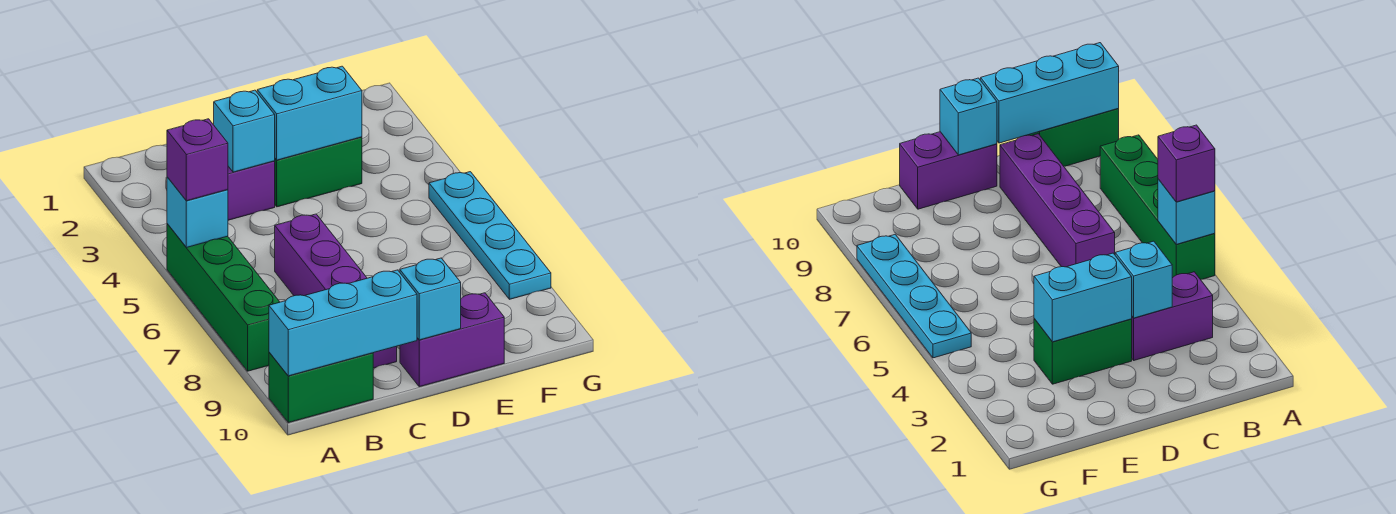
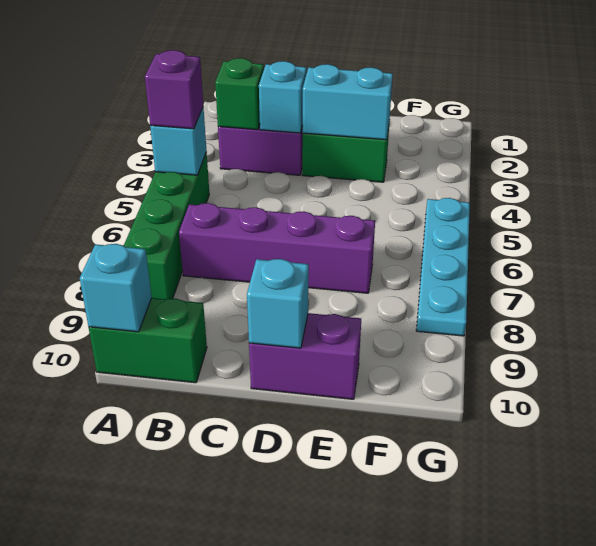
cyan brick A10:C10 level 2 -> cyan brick A10 level 2
none -> green brick B3 level 2
purple brick C6:C9 level 1 -> purple brick B7:E7 level 1

